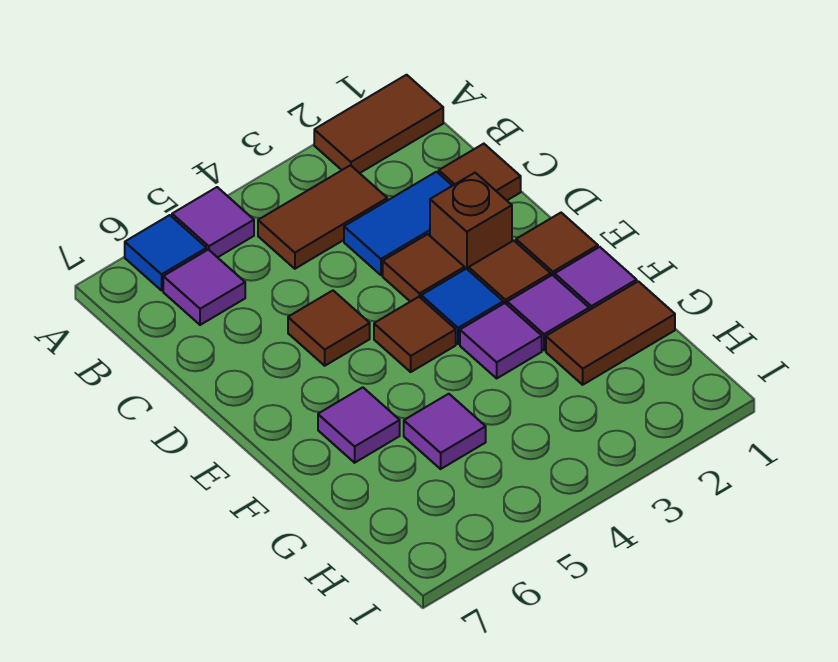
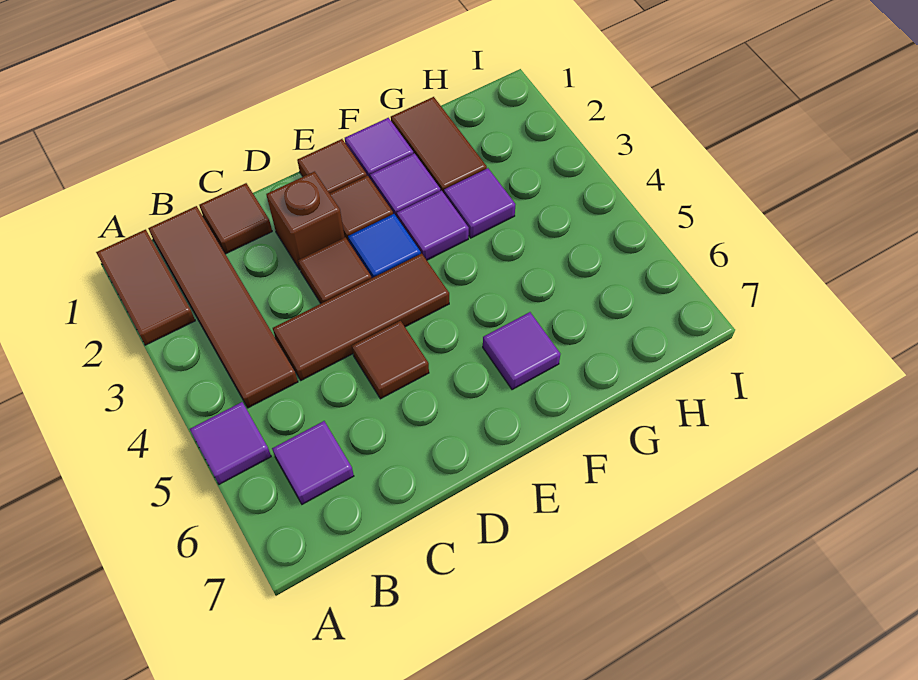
blue tile A6 level 1 -> none
brown tile B3:B4 level 1 -> brown tile B1:B4 level 1
blue tile C2:C3 level 1 -> none
brown tile E4 level 1 -> brown tile C4:E4 level 1
purple tile G5 level 1 -> purple tile G3 level 1

